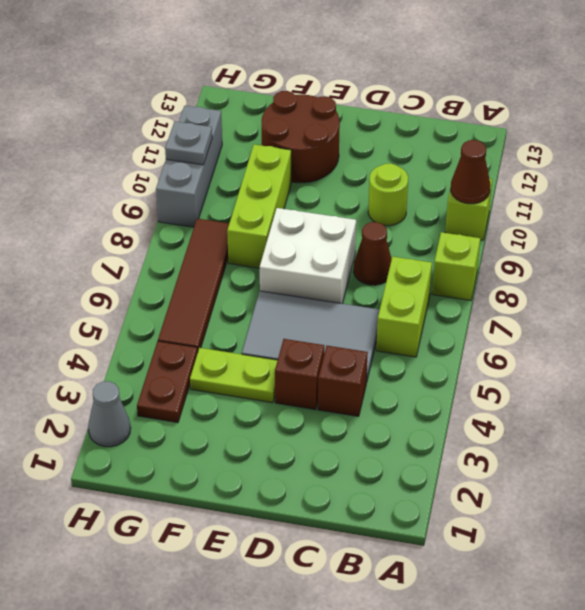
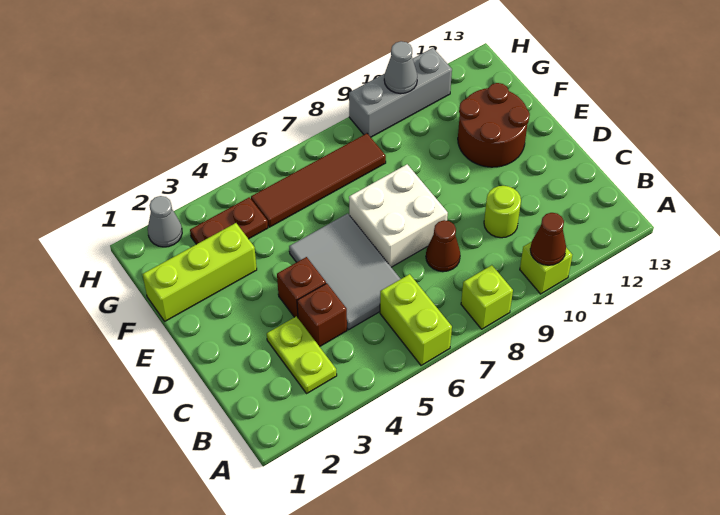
lime brick B6:B7 level 1 -> lime brick A6:B6 level 1
lime plate E4:F4 level 1 -> lime plate B3:C3 level 1
lime brick F8:F10 level 1 -> lime brick F1:F3 level 1
grey plate H10 level 2 -> grey cone H10 level 2

